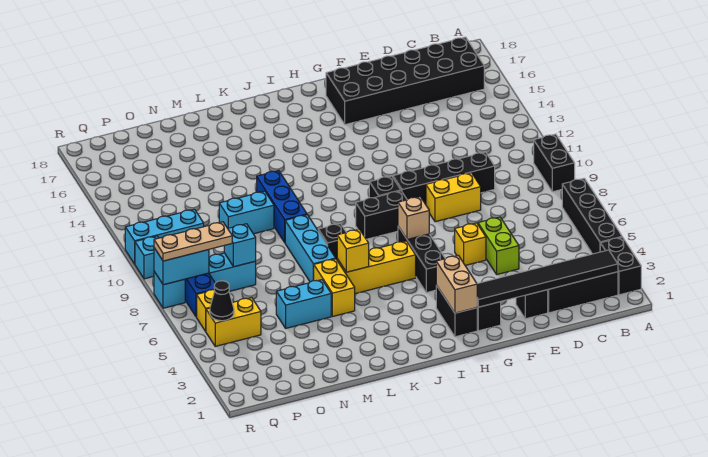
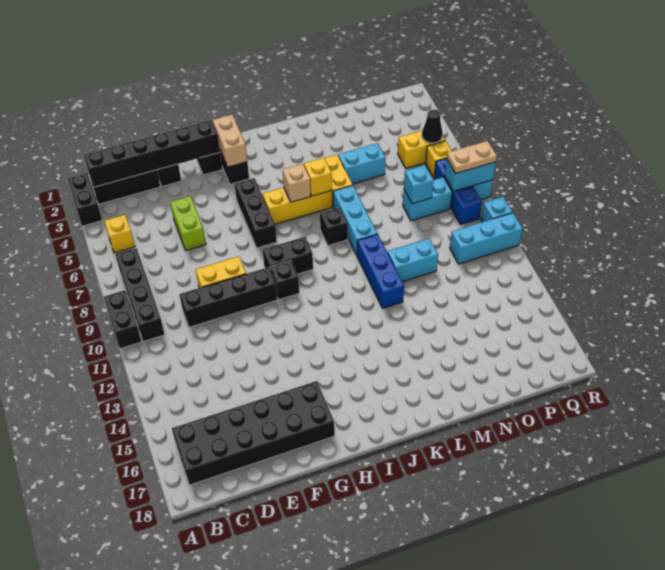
black brick A4:A7 level 1 -> black brick B7:B10 level 1
black tile B2:G2 level 2 -> black brick B2:G2 level 2
yellow brick F6 level 1 -> yellow brick B5 level 1
tan brick H7 level 2 -> tan brick J6 level 2
tan plate P8:R8 level 3 -> tan plate Q8:R8 level 3

